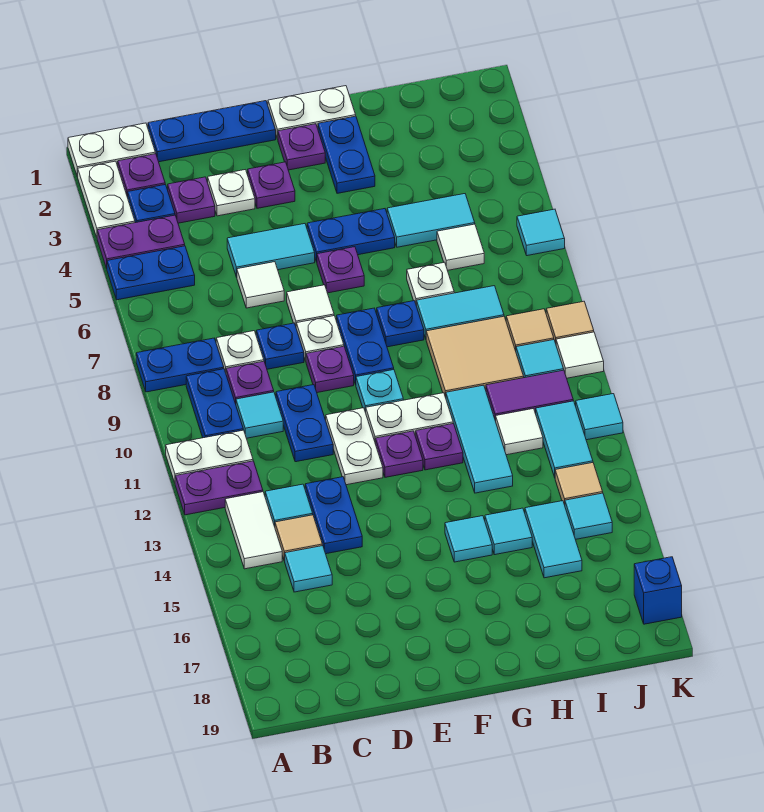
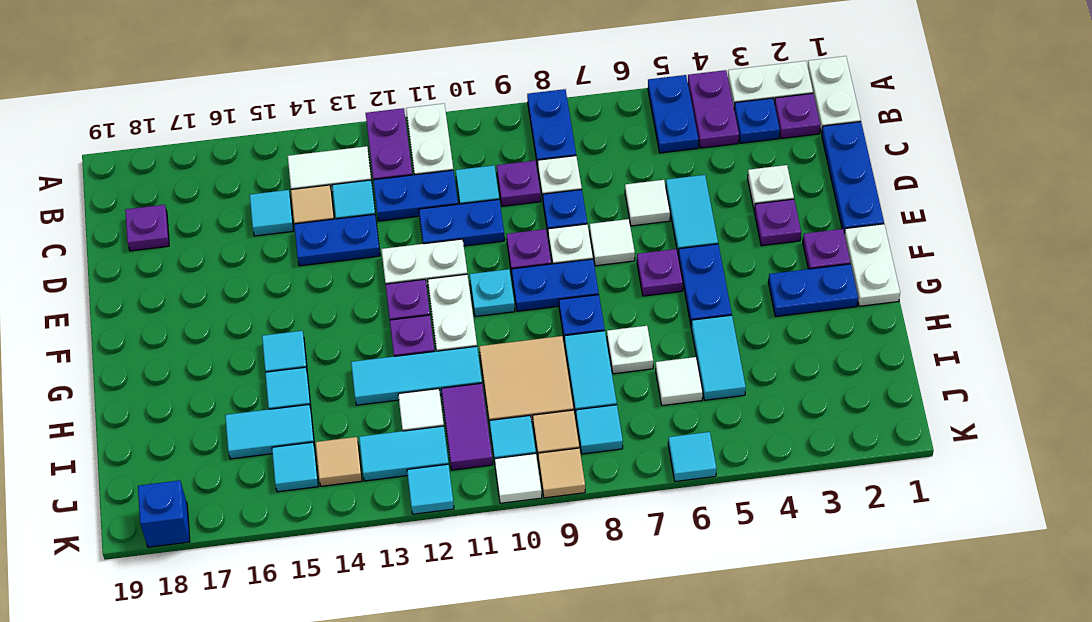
blue plate B9:B10 level 1 -> blue plate C11:C12 level 1
purple plate C3 level 1 -> purple plate C18 level 1
none -> cyan tile J8 level 1

